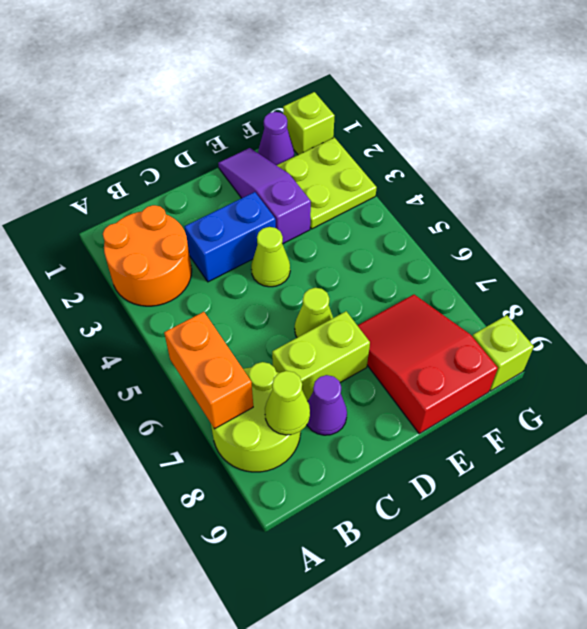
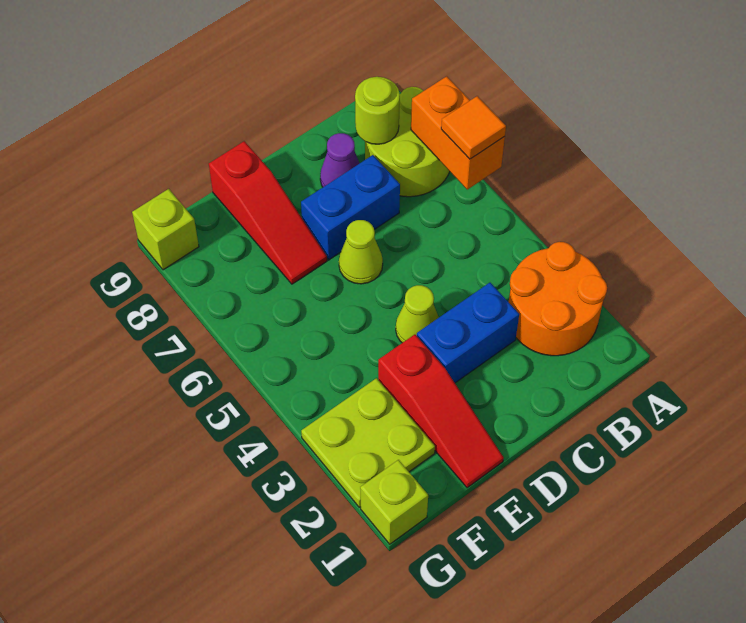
none -> orange tile A6 level 3
lime cone B8 level 2 -> lime round brick B8 level 2
lime brick C7:D7 level 1 -> blue brick C7:D7 level 1
purple slope E1:E3 level 1 top 3 -> red slope E1:E3 level 1 top 3
red slope E7:F9 level 1 top 9 -> red slope E7:E9 level 1 top 9
purple cone F1 level 1 -> none

